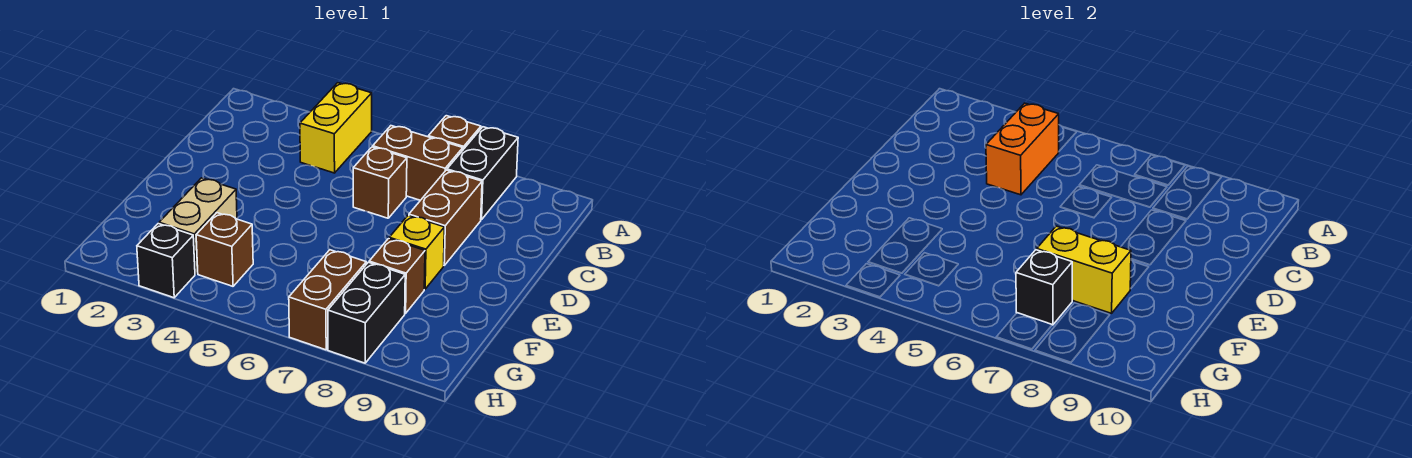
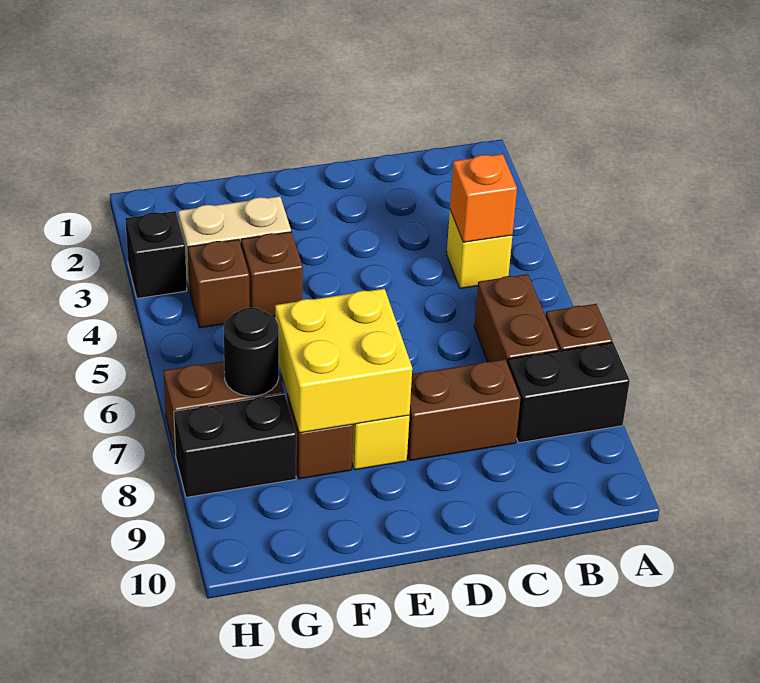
yellow brick A4:B4 level 1 -> yellow brick B4 level 1
orange brick B4:C4 level 2 -> orange brick B4 level 2
brown brick C6 level 1 -> brown brick F4 level 1
yellow brick F7:F8 level 2 -> yellow brick E7:F8 level 2
black brick G7 level 2 -> black round brick G7 level 2

